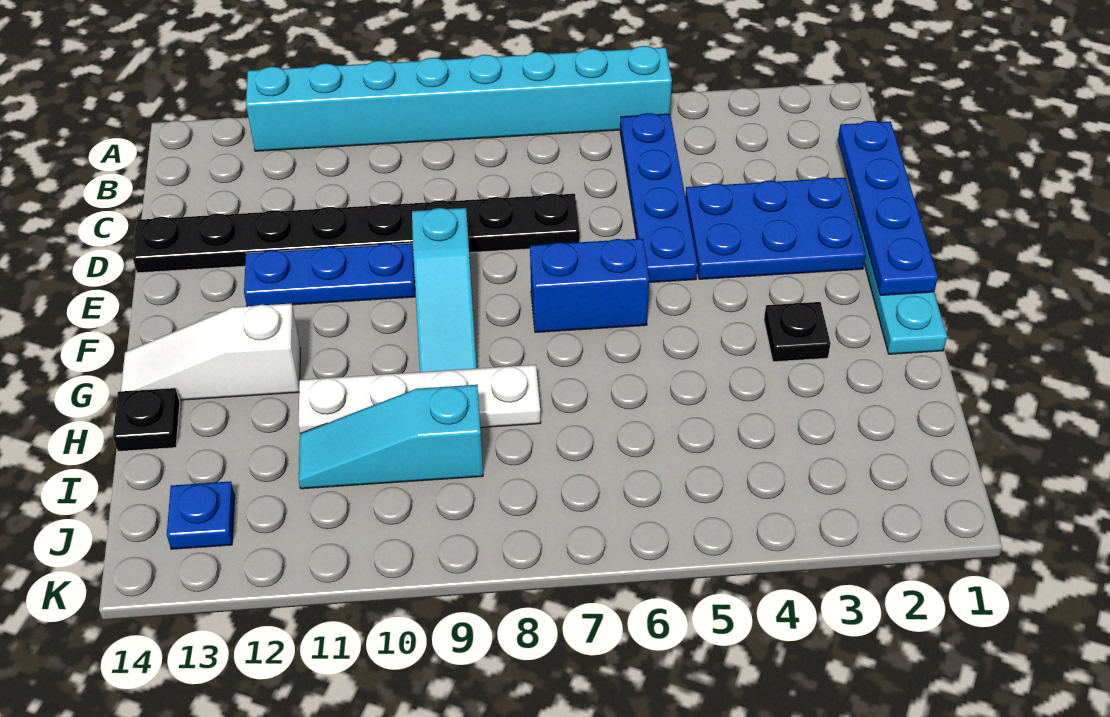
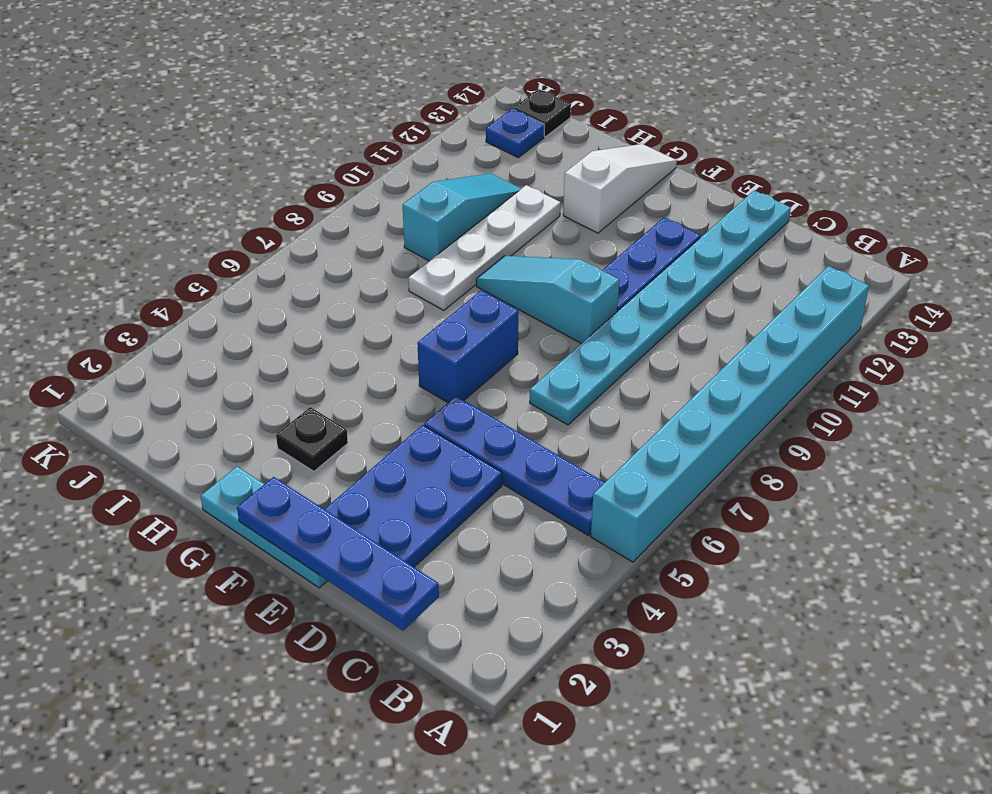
black plate D7:D14 level 1 -> cyan plate D7:D14 level 1
black plate H14 level 1 -> black plate J14 level 1

